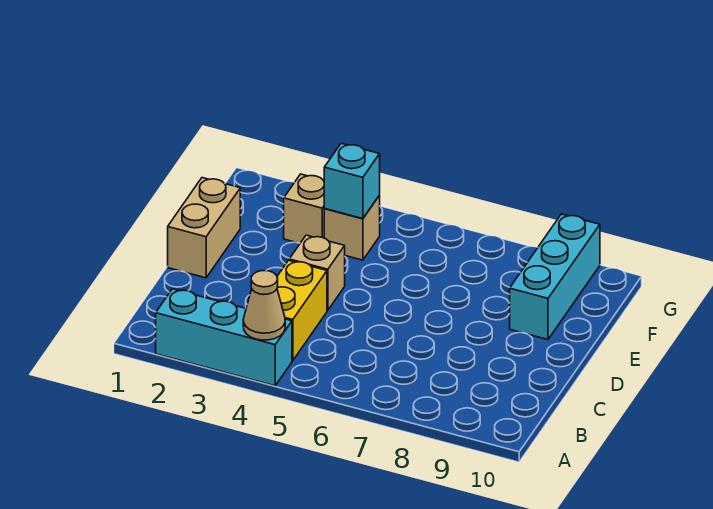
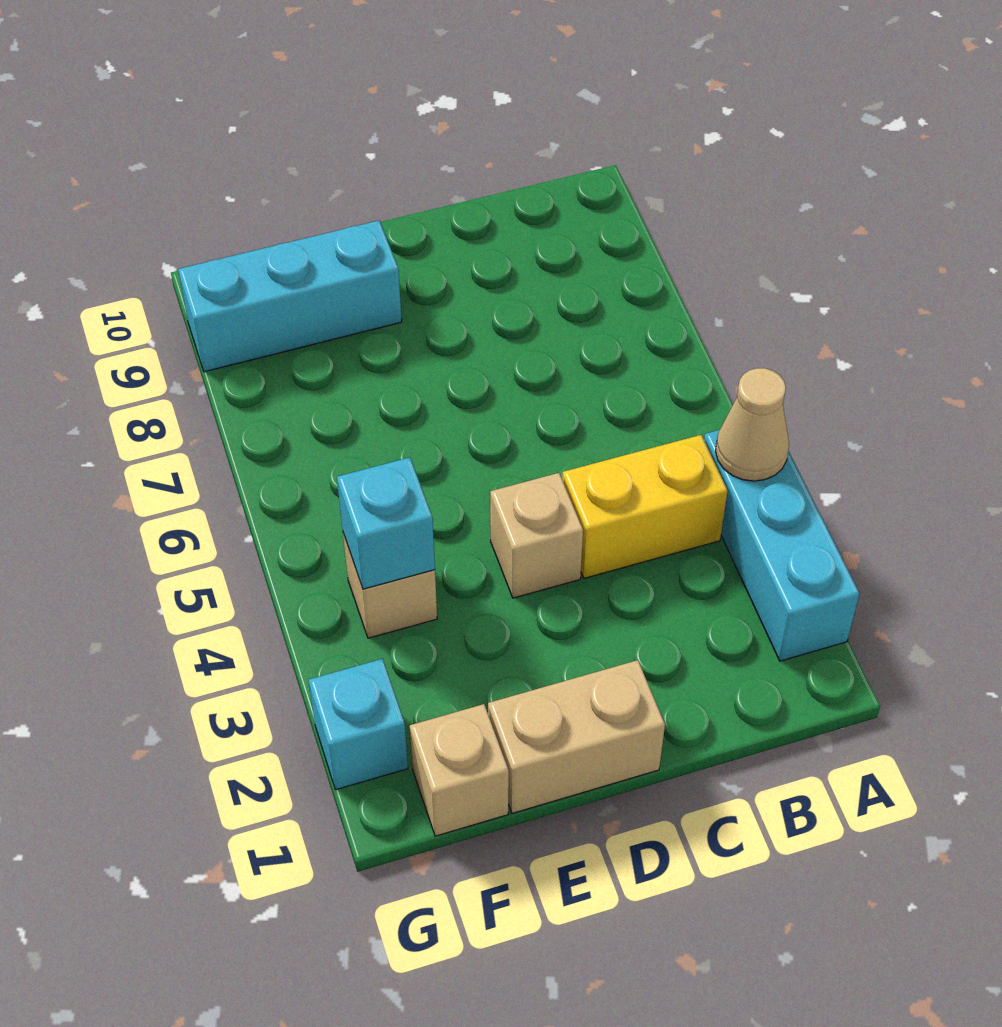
tan brick F3 level 1 -> tan brick F1 level 1
none -> cyan brick G2 level 1

